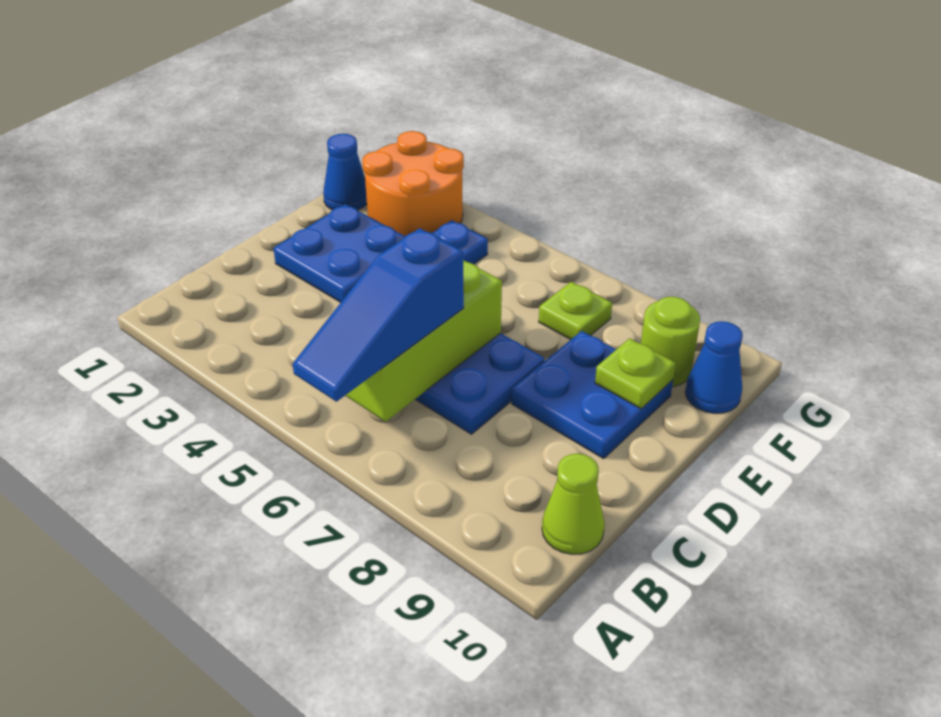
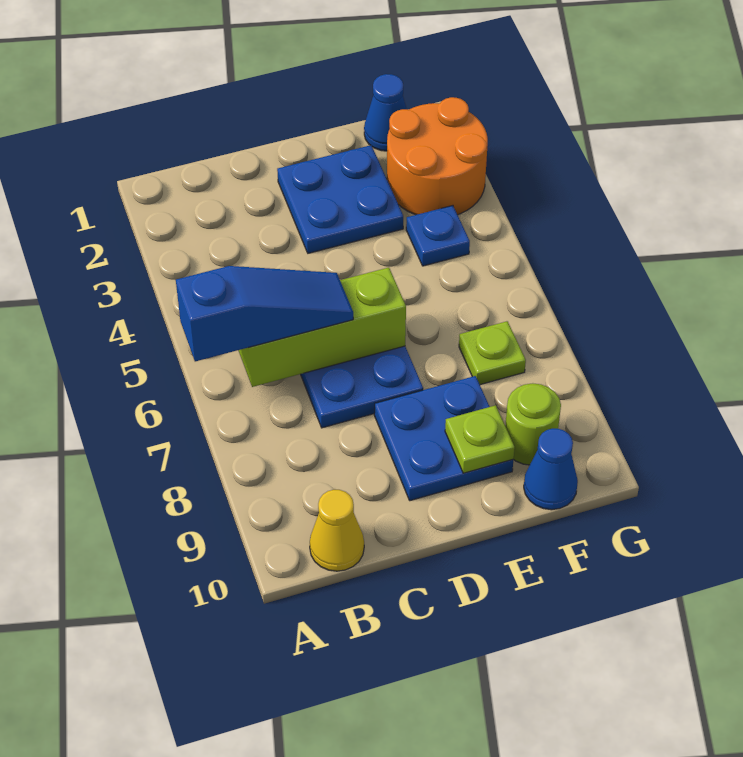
blue slope A6:C6 level 3 top C -> blue slope A6:C6 level 3 top A
lime cone B10 level 1 -> yellow cone B10 level 1

